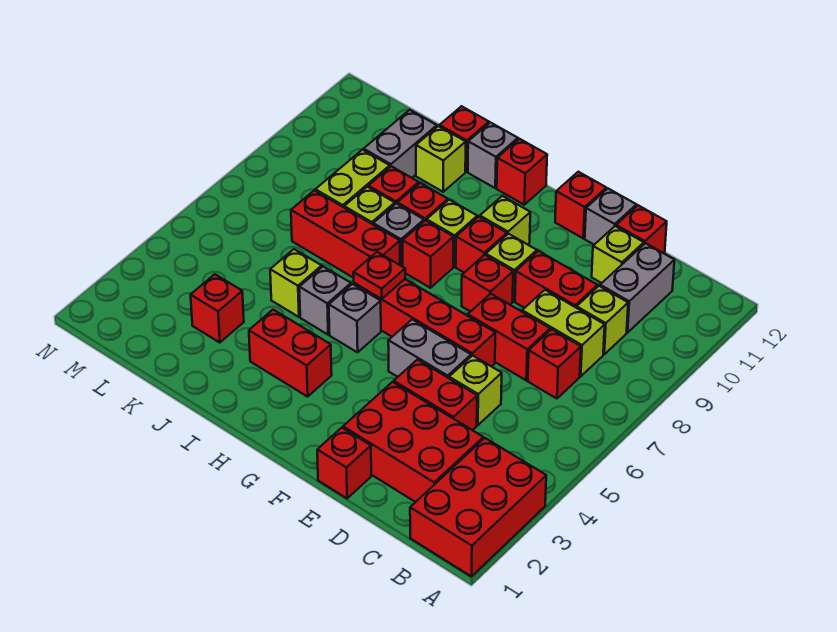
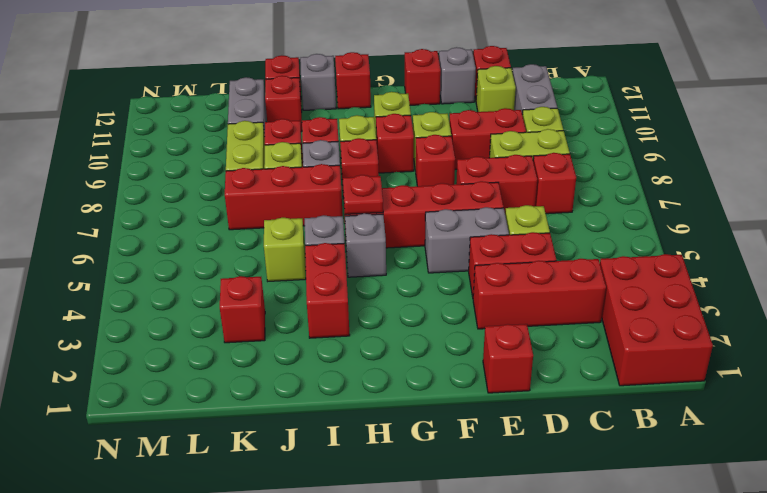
red brick C2:E3 level 1 -> red brick C3:E3 level 1
red brick H3:I3 level 1 -> red brick I3:I4 level 1
lime brick J11 level 1 -> red brick J11 level 1

